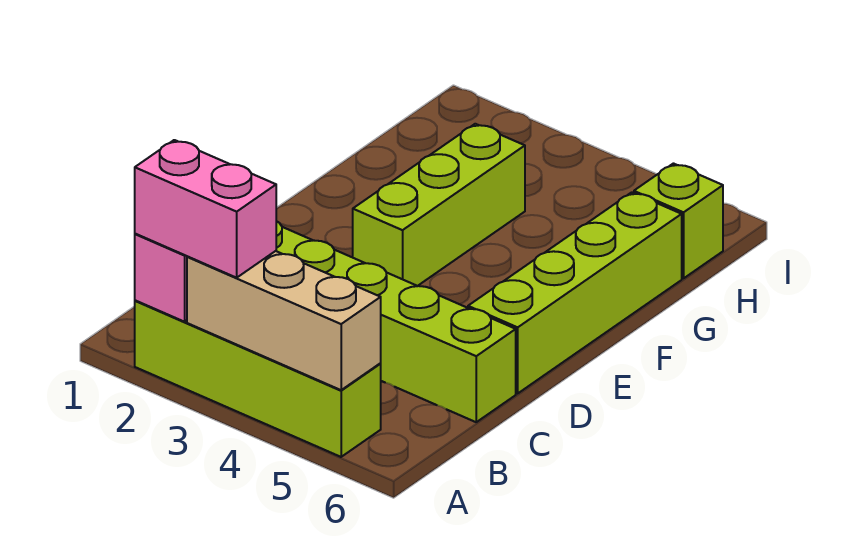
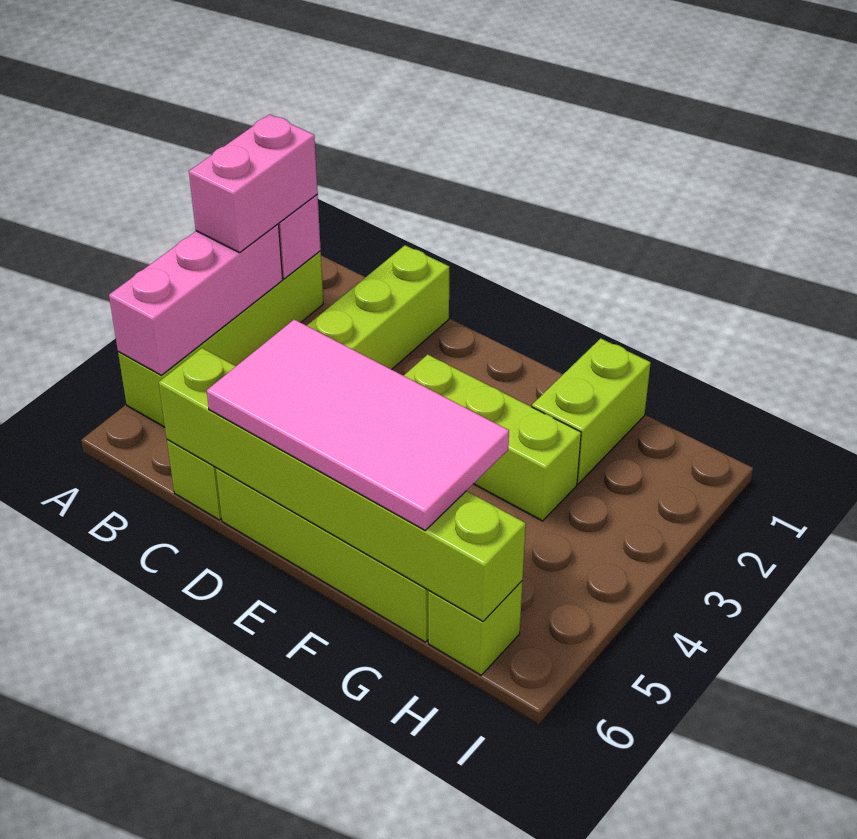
tan brick A3:A5 level 2 -> pink brick A3:A5 level 2
none -> lime brick C6:H6 level 2
none -> pink tile D5:G6 level 3
none -> lime brick G1:G2 level 1

